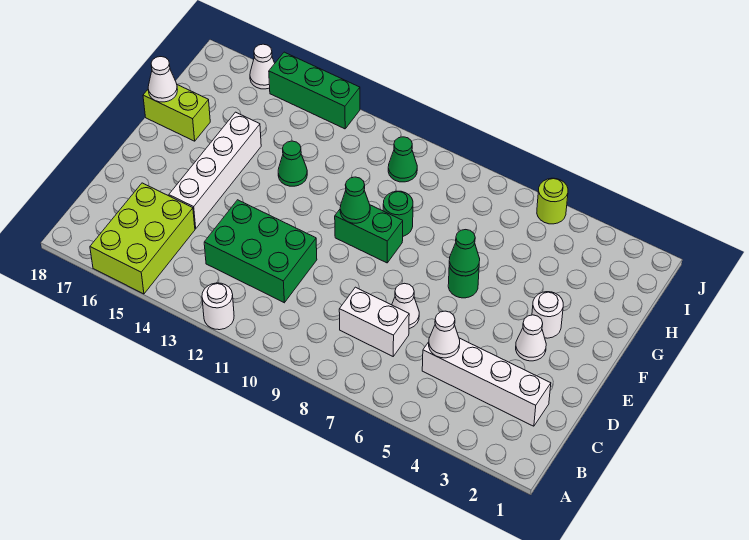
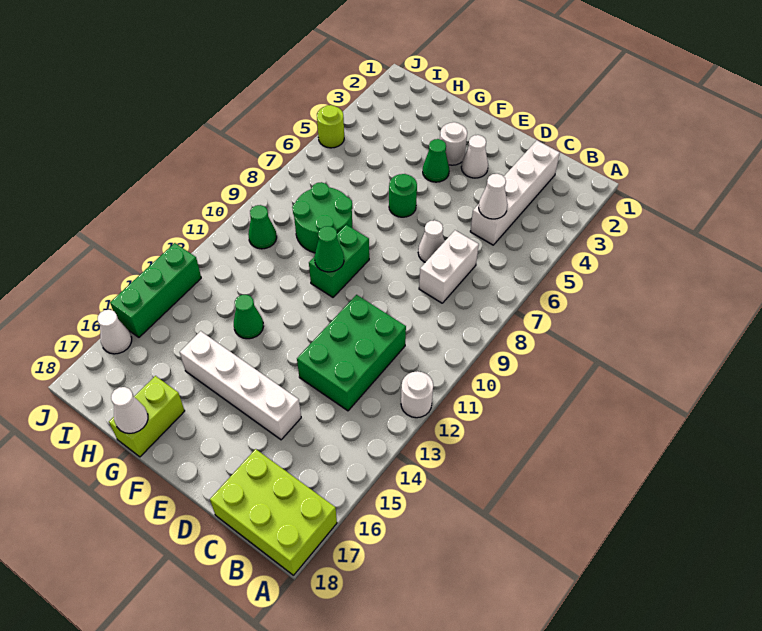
lime brick A15:C16 level 1 -> lime brick A17:C18 level 1
green cone F6 level 2 -> green cone F4 level 1
green round brick G9 level 1 -> green round brick G8:H9 level 1

